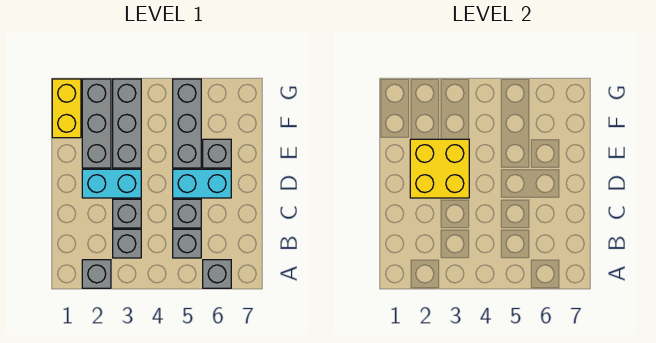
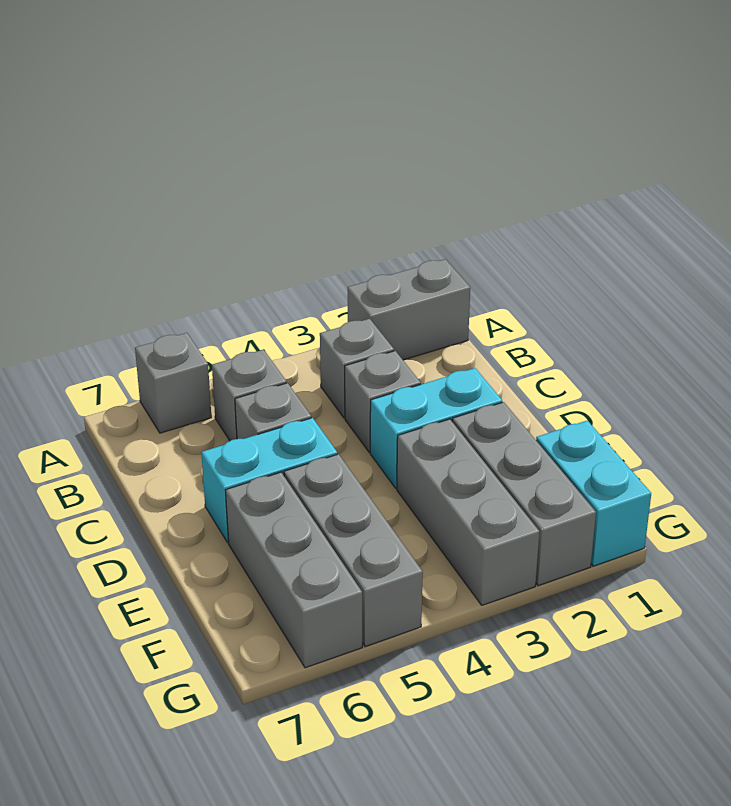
grey brick A2 level 1 -> grey brick A1:A2 level 1
yellow brick D2:E3 level 2 -> none
grey brick E6 level 1 -> grey brick E6:G6 level 1
yellow brick F1:G1 level 1 -> cyan brick F1:G1 level 1

